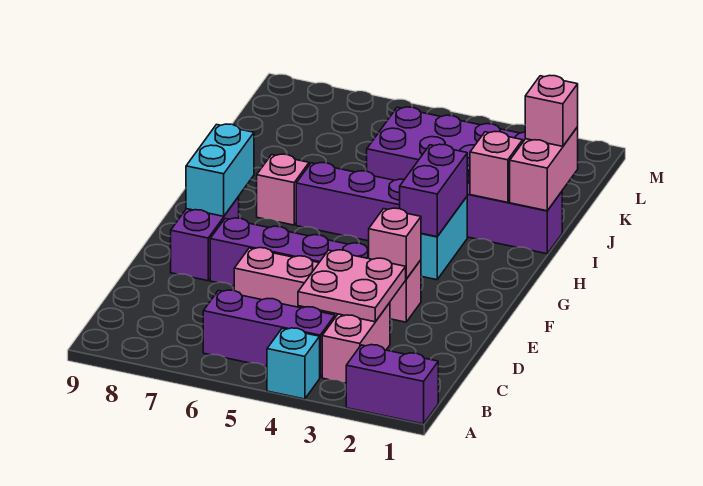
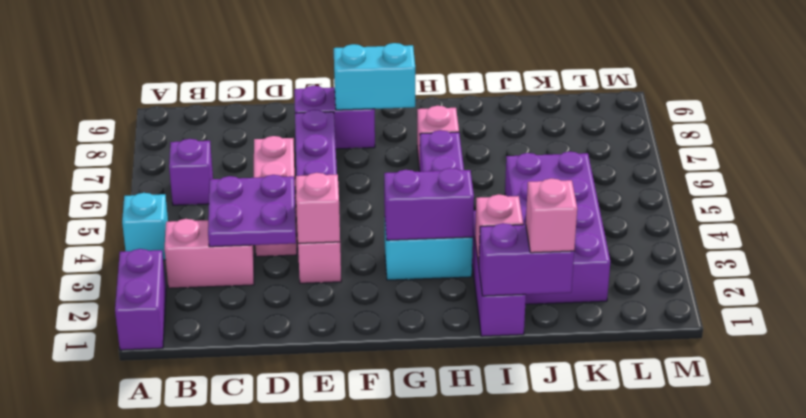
purple brick B4:B6 level 1 -> purple brick B6 level 1
pink plate C3:D4 level 2 -> purple plate C3:D4 level 2
pink brick I1:J1 level 2 -> purple brick I1:J1 level 2

